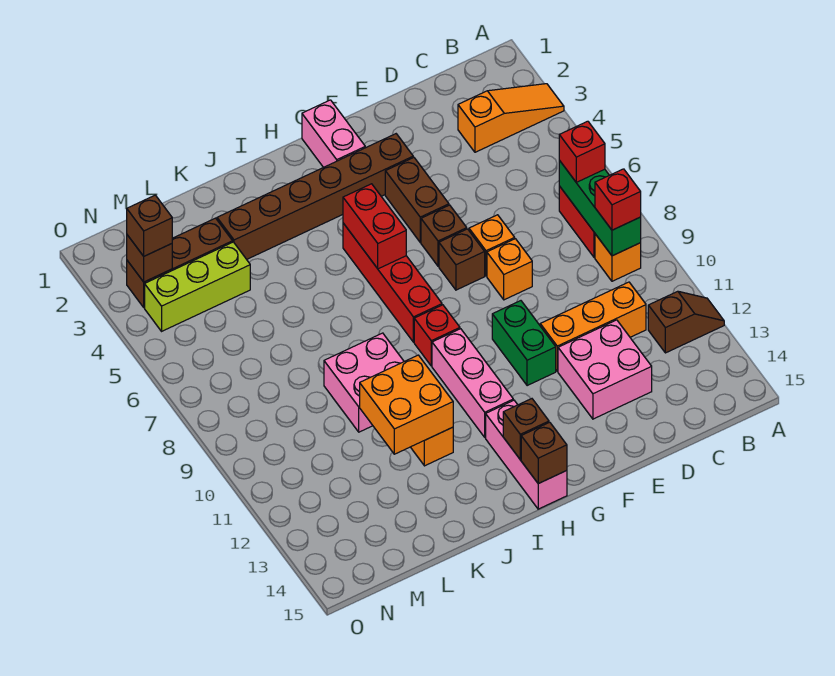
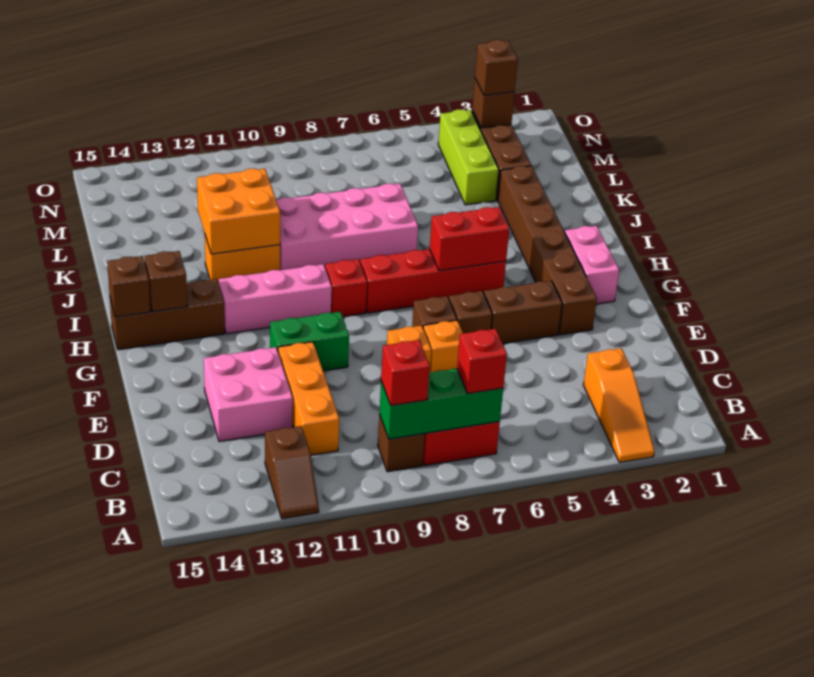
orange brick B9 level 1 -> brown brick B9 level 1
pink brick G1:G2 level 1 -> pink brick G2:H2 level 1
pink brick H13:H15 level 1 -> brown brick H13:H15 level 1
pink brick J9:K10 level 1 -> pink brick J7:K10 level 1

